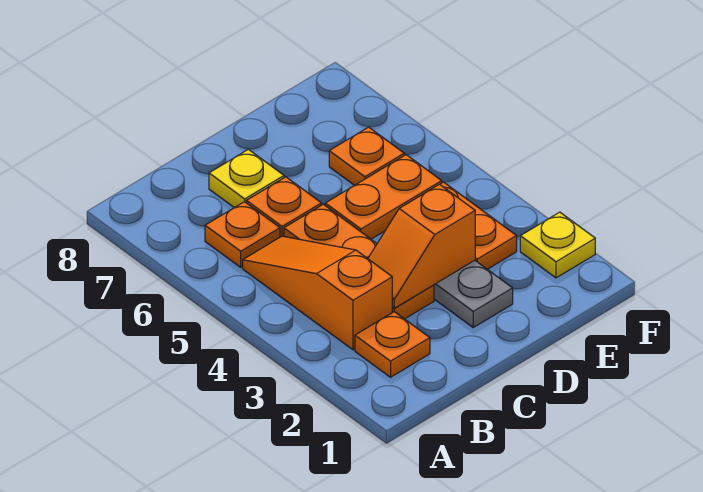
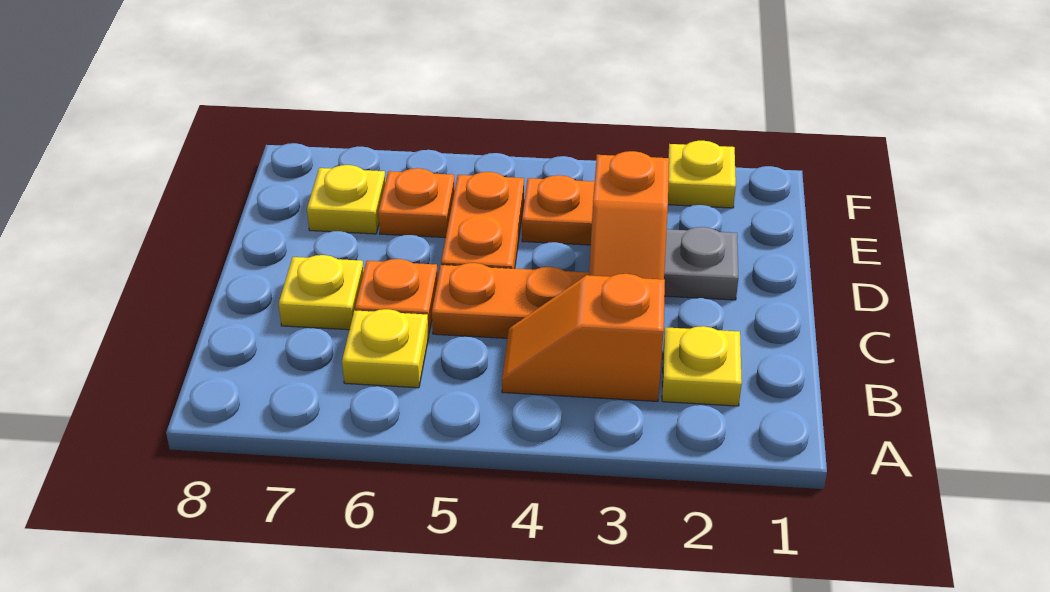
orange plate B2 level 1 -> yellow plate B2 level 1
orange slope B3:B5 level 1 top 3 -> orange slope B3:B4 level 1 top 3
orange plate B6 level 1 -> yellow plate B6 level 1
none -> yellow plate E7 level 1

